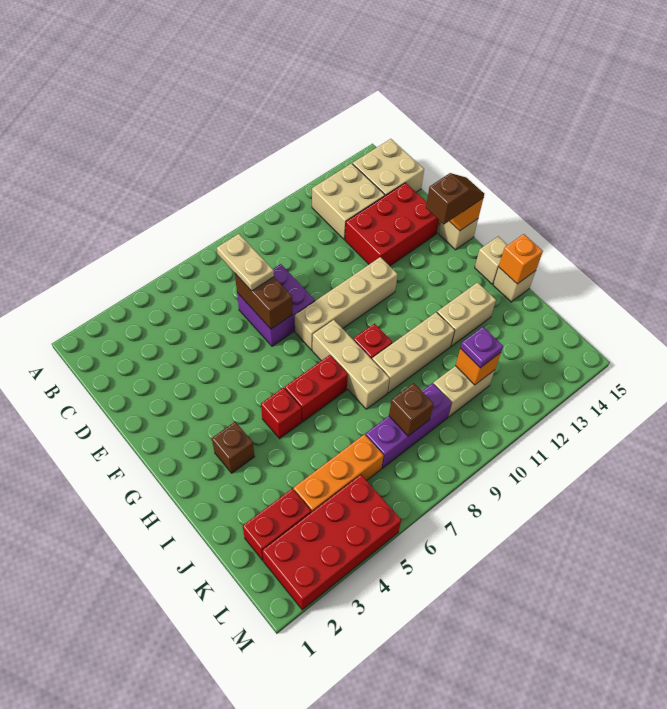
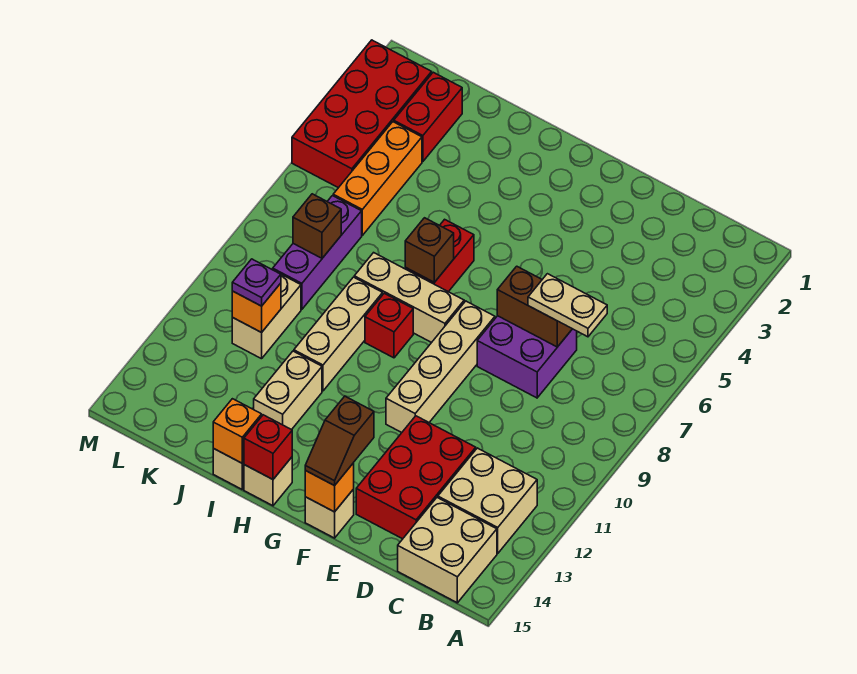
brown brick H3 level 1 -> brown brick H7 level 2
red brick H5 level 1 -> red brick H15 level 2

